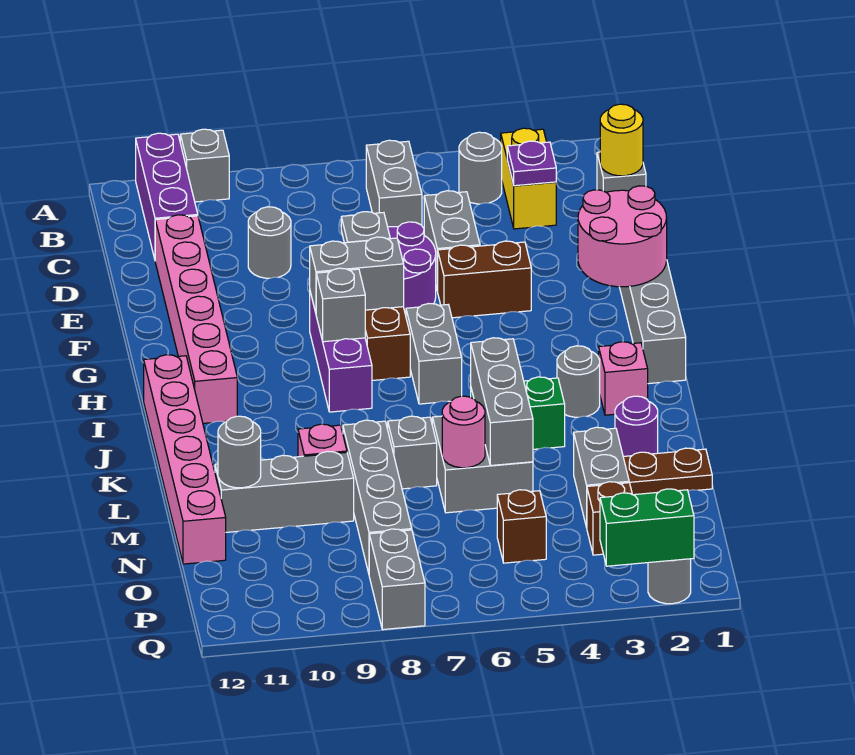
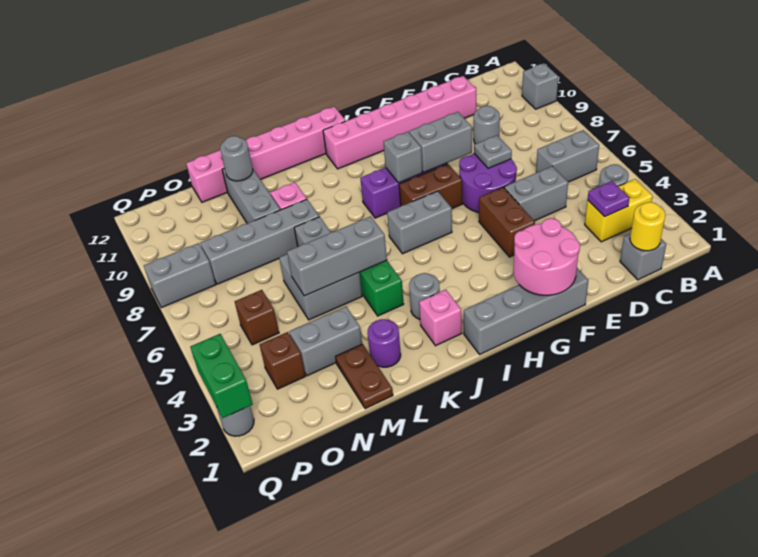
purple brick A11:C11 level 1 -> none
grey brick G7:G8 level 2 -> grey brick F8:G8 level 2
pink round brick M6 level 2 -> none

